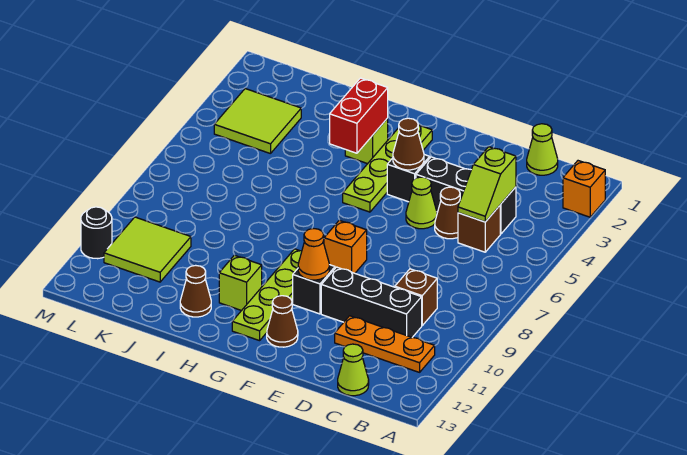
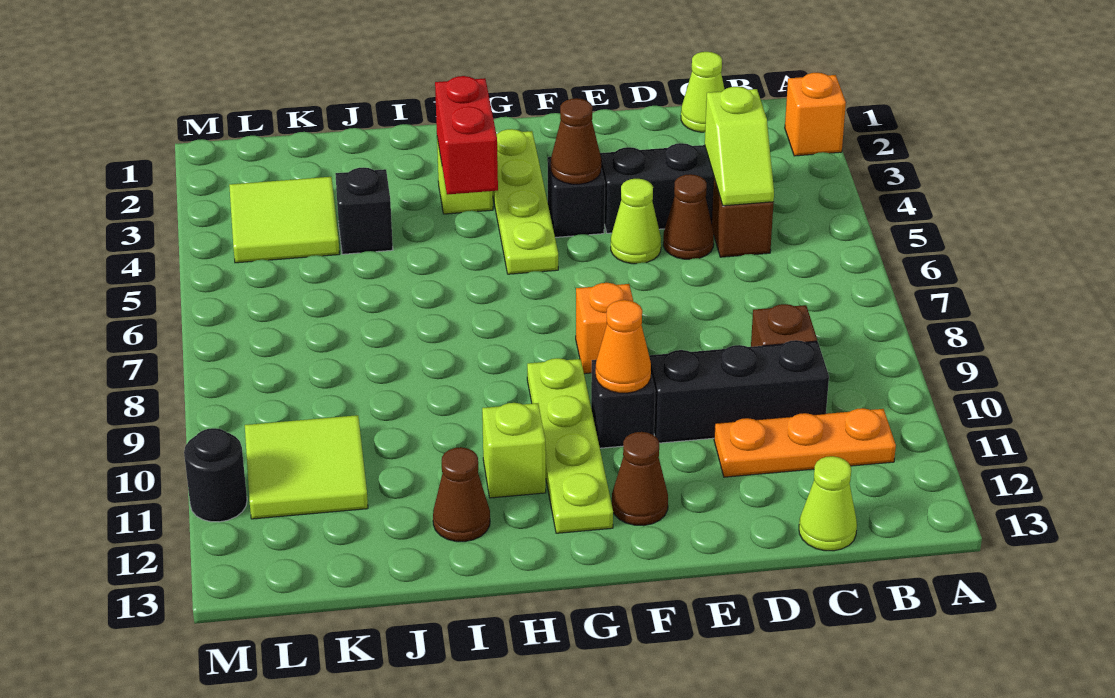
none -> black brick J4 level 1

